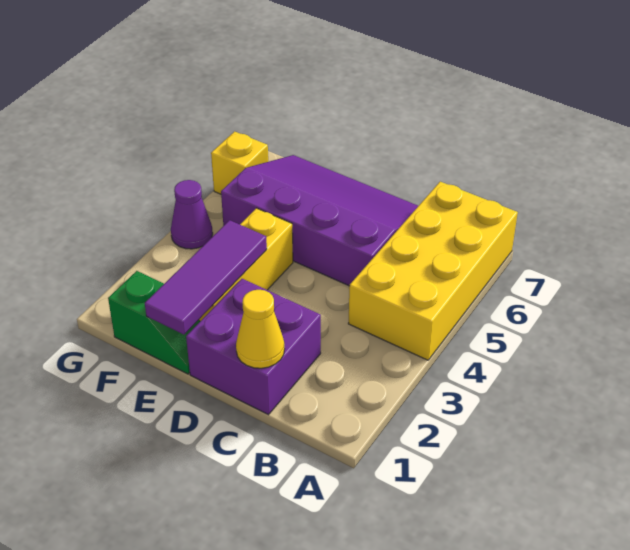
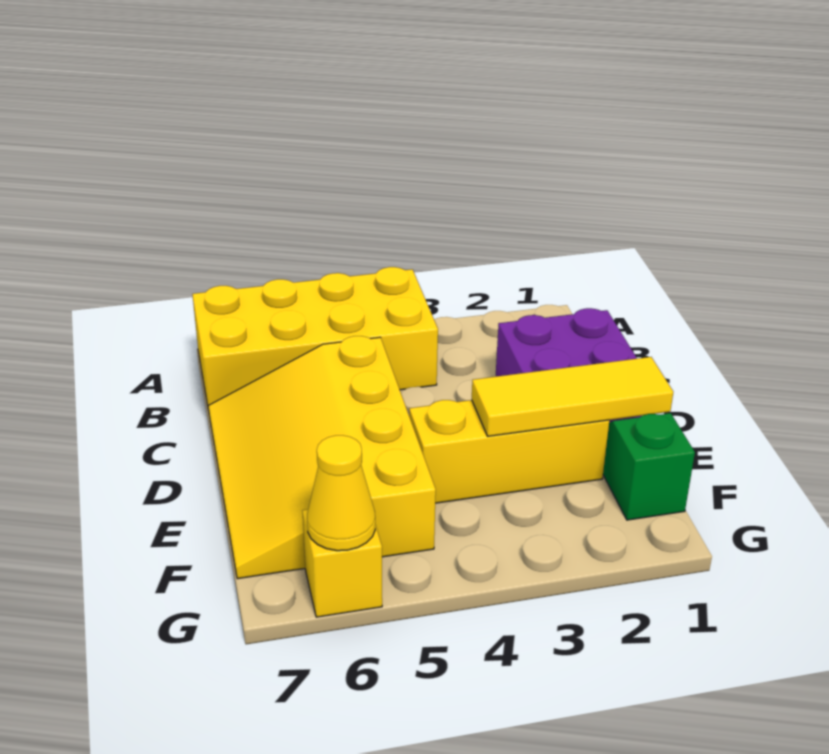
yellow cone C1 level 2 -> yellow cone G6 level 2
purple slope C5:F7 level 1 top 5 -> yellow slope C5:F7 level 1 top 5
purple tile E1:E3 level 2 -> yellow tile E1:E3 level 2
purple cone G4 level 1 -> none

